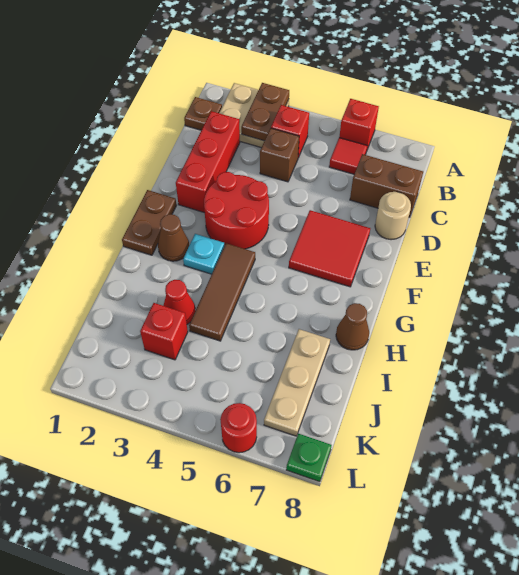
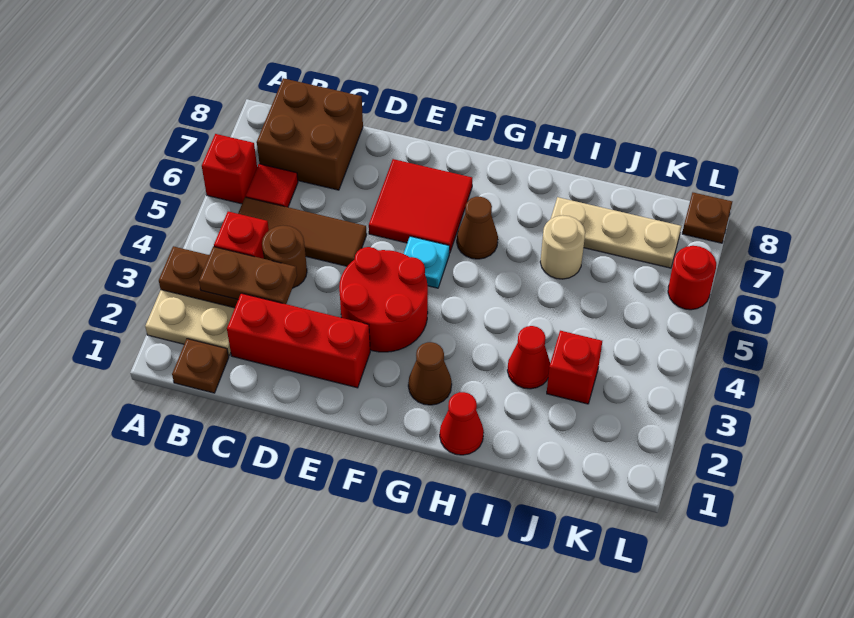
brown brick C4 level 1 -> brown round brick C4 level 1
brown brick C7:C8 level 1 -> brown brick B7:C8 level 1
tan round brick D8 level 1 -> tan round brick I6 level 1
brown plate F1:G1 level 1 -> brown plate B3:C3 level 3
cyan plate G3 level 1 -> cyan plate F5 level 1
brown tile G4:I4 level 1 -> brown tile B5:D5 level 1
none -> red cone H1 level 1
brown cone H8 level 1 -> brown cone G6 level 1
green plate L8 level 1 -> brown plate L8 level 1

